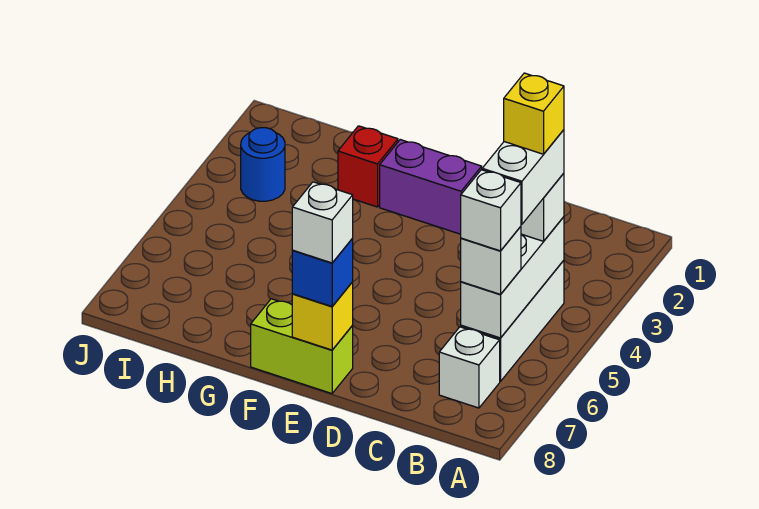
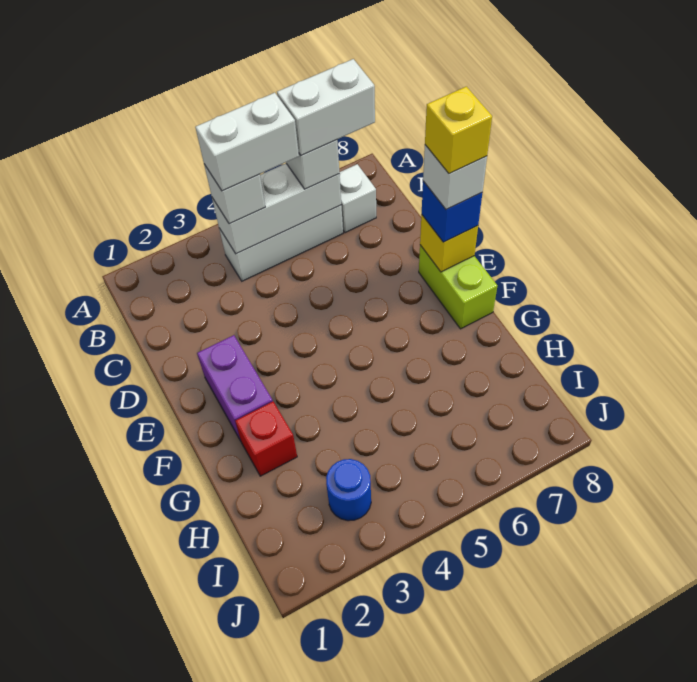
yellow brick B4 level 5 -> yellow brick E8 level 5
white brick B6 level 4 -> white brick B6:B7 level 4

